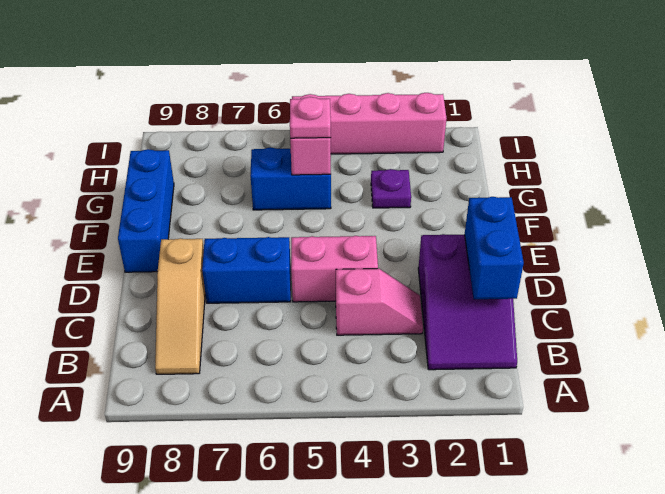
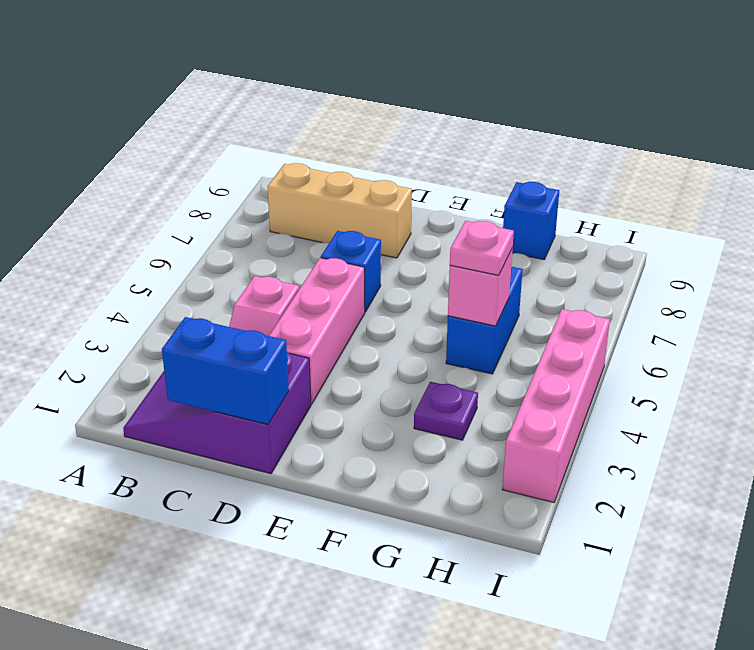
tan slope B8:D8 level 1 top D -> tan brick B8:D8 level 1
pink brick D4:D5 level 1 -> pink brick D3:D5 level 1
blue brick D6:D7 level 1 -> blue brick D6 level 1
blue brick E9:G9 level 1 -> blue brick G9 level 1

